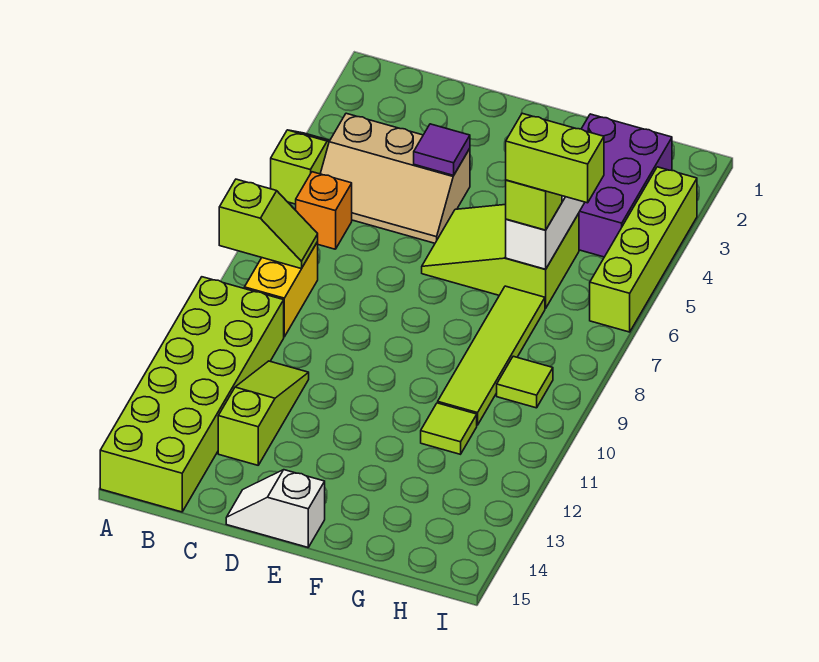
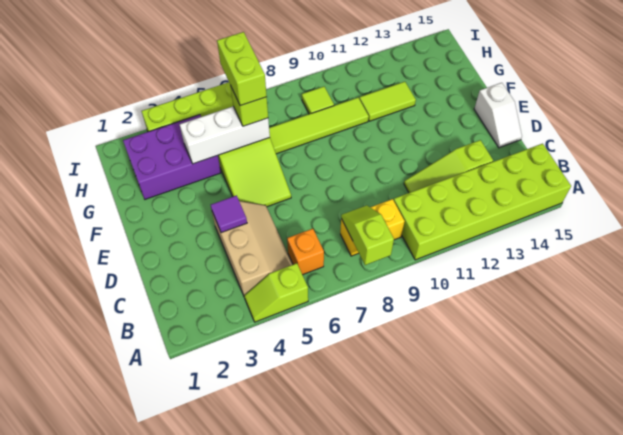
lime tile G11 level 1 -> lime tile G11:G12 level 1

